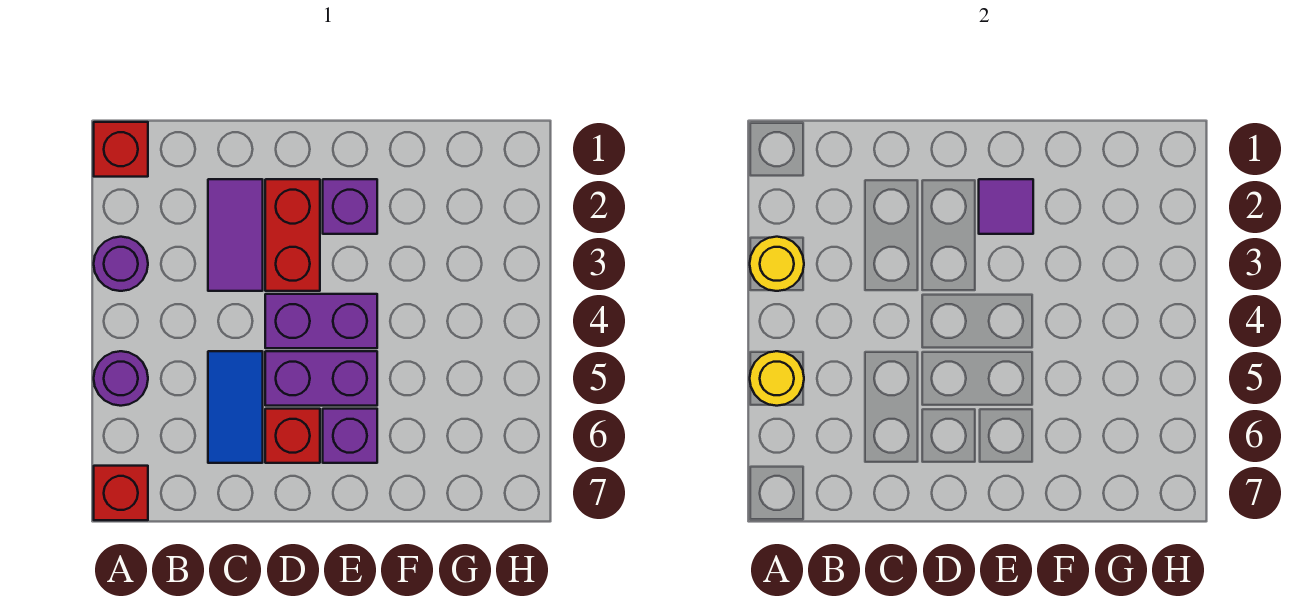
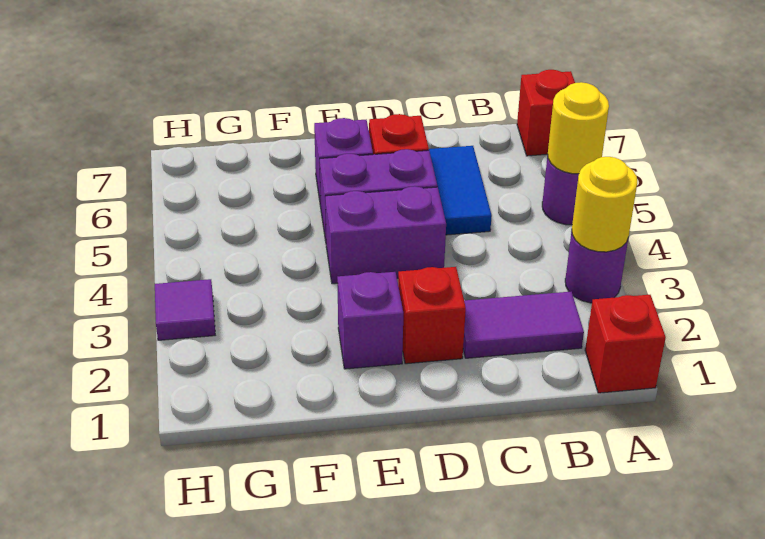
purple tile C2:C3 level 1 -> purple tile B2:C2 level 1
red brick D2:D3 level 1 -> red brick D2 level 1
purple tile E2 level 2 -> purple tile H3 level 1

